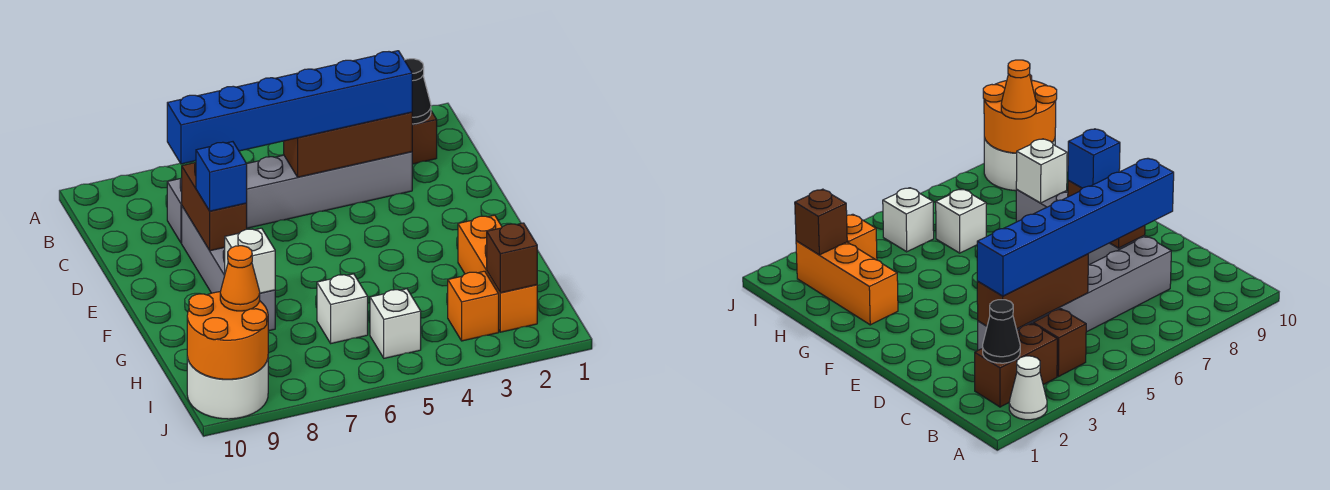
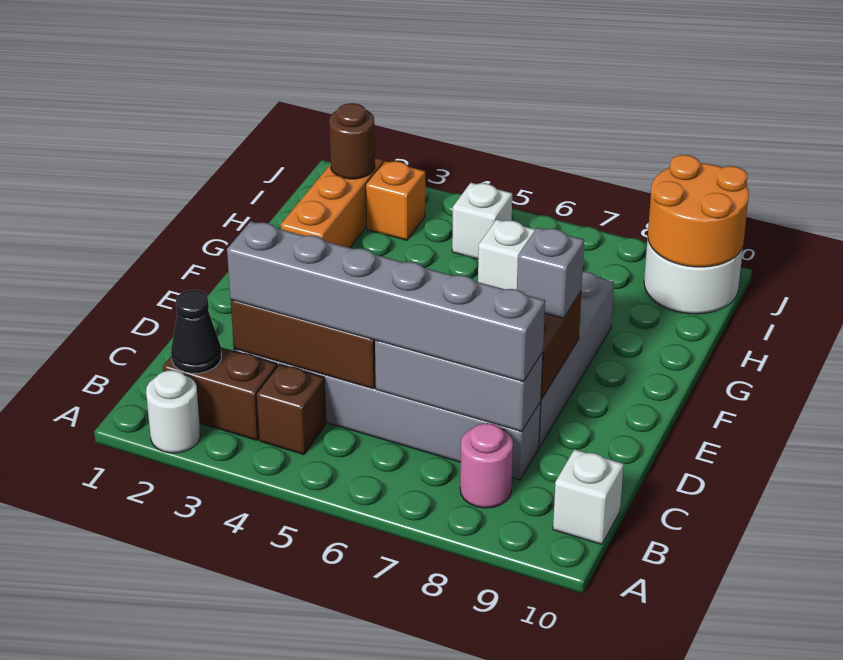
white cone A2 level 1 -> white round brick A2 level 1
none -> pink round brick B8 level 1
blue brick C3:C8 level 3 -> grey brick C3:C8 level 3
none -> grey brick C6:C8 level 2
blue brick E8 level 3 -> grey brick E8 level 3
white brick G8 level 2 -> white brick B10 level 1
brown brick I2 level 2 -> brown round brick I2 level 2
orange cone I9 level 3 -> none

